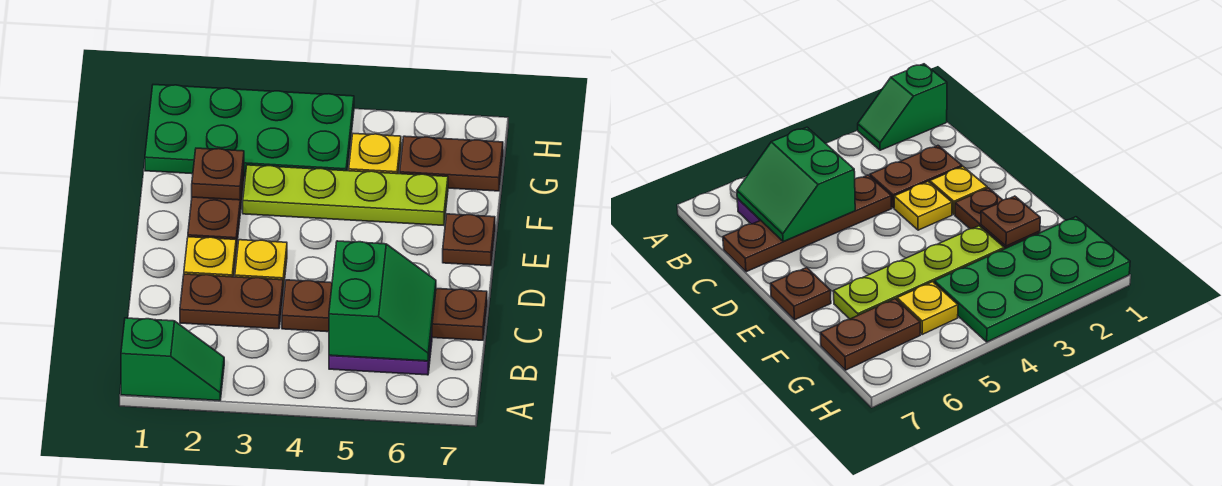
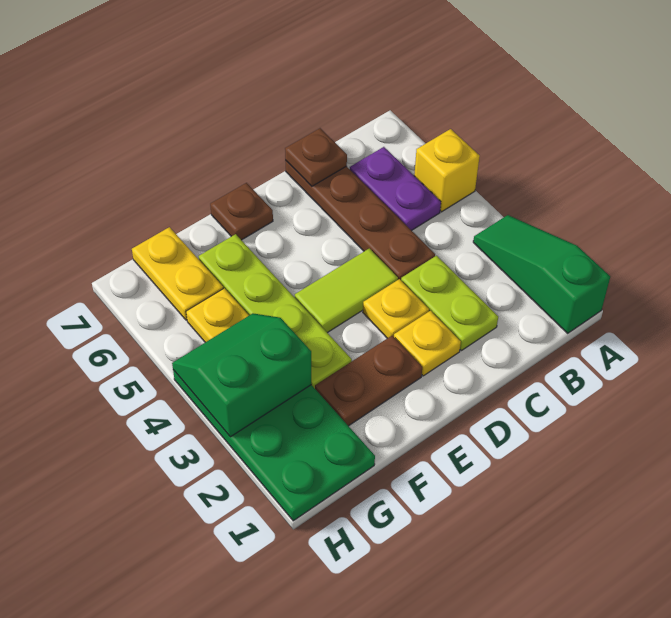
green slope A1:A2 level 1 top 1 -> green slope A1:A3 level 1 top 1
none -> yellow brick A5 level 1
green slope B5:C6 level 2 top 5 -> green slope G3:H4 level 2 top 3
brown plate C2:C3 level 1 -> lime plate C2:C3 level 1
none -> lime tile D4:E4 level 1
brown plate F2 level 2 -> brown plate C7 level 2
brown plate G6:G7 level 1 -> yellow plate G6:G7 level 1

